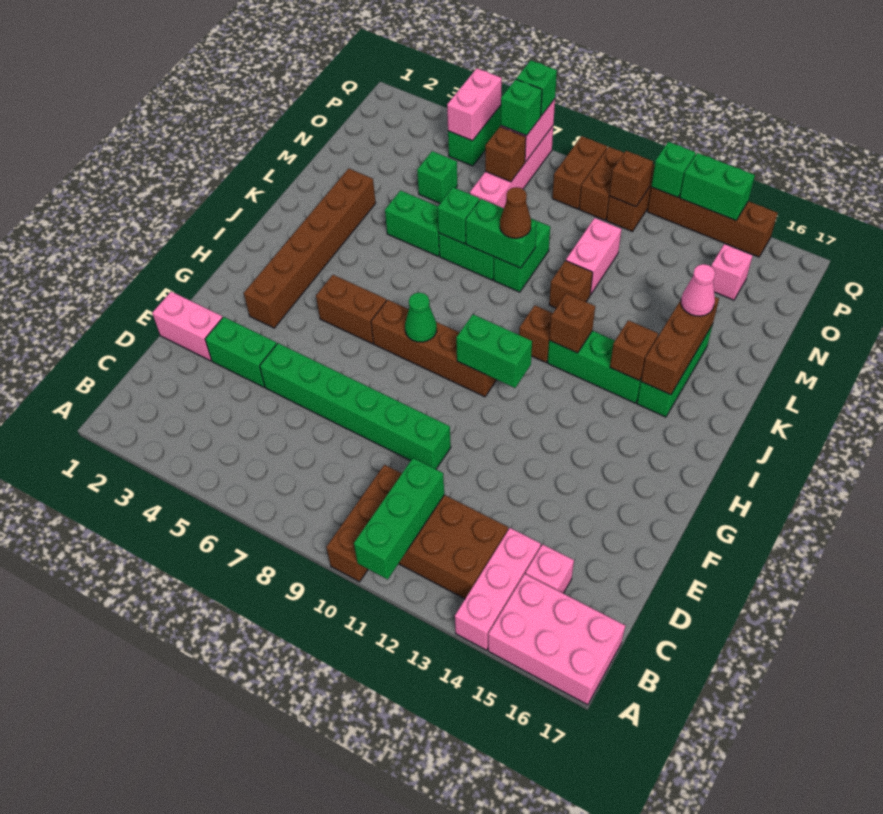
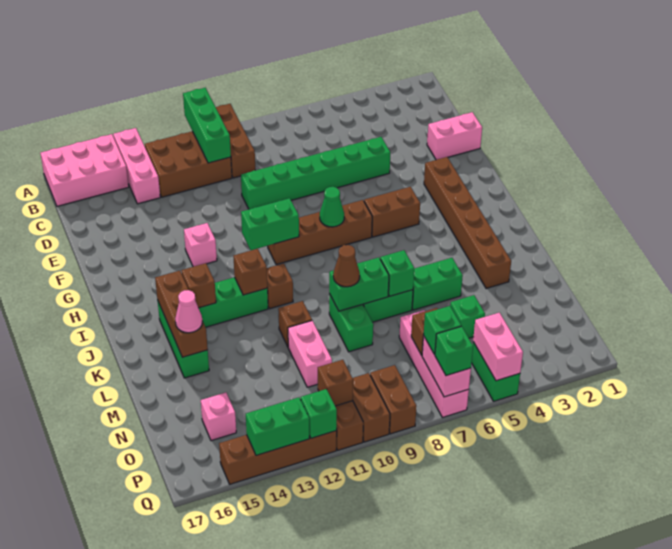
pink brick C15 level 1 -> pink brick G13 level 1
green brick E3:E4 level 1 -> none

